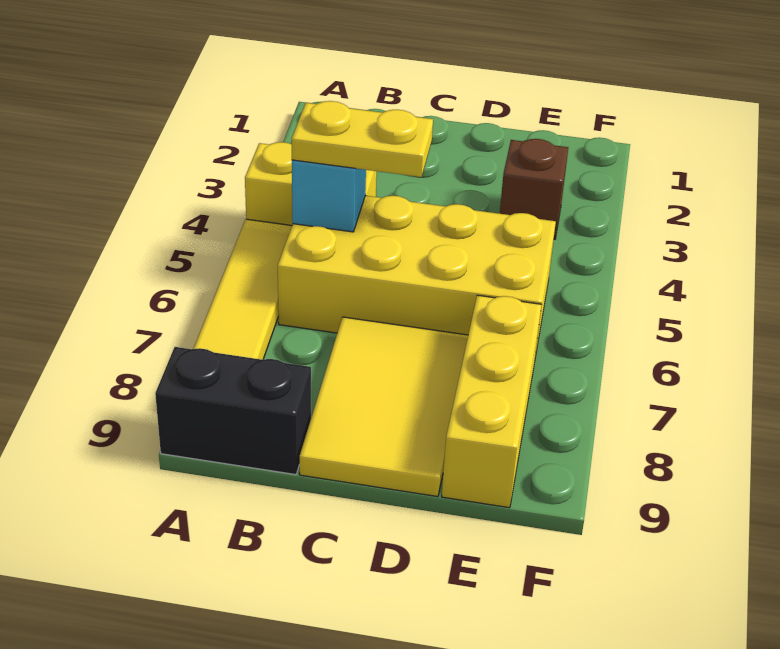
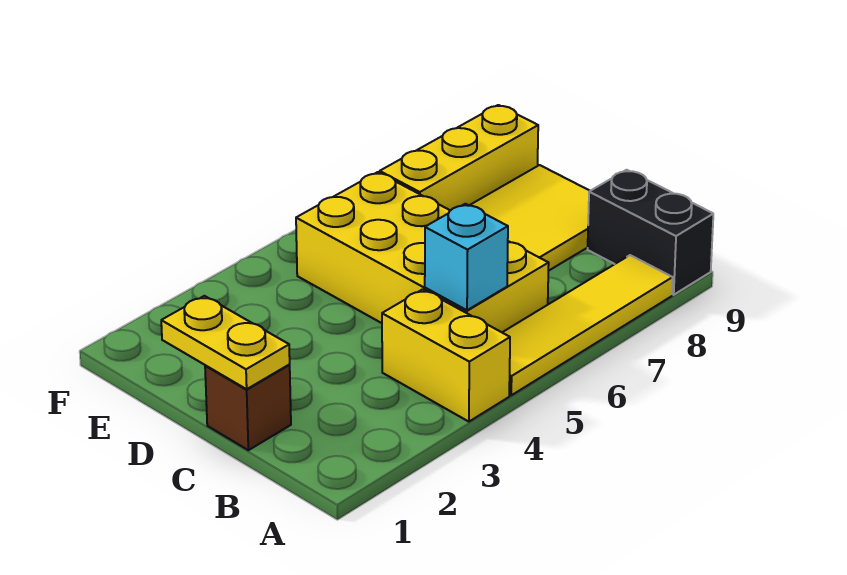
yellow plate B5:C5 level 3 -> yellow plate C1:D1 level 2
brown brick E3 level 1 -> brown brick C1 level 1

